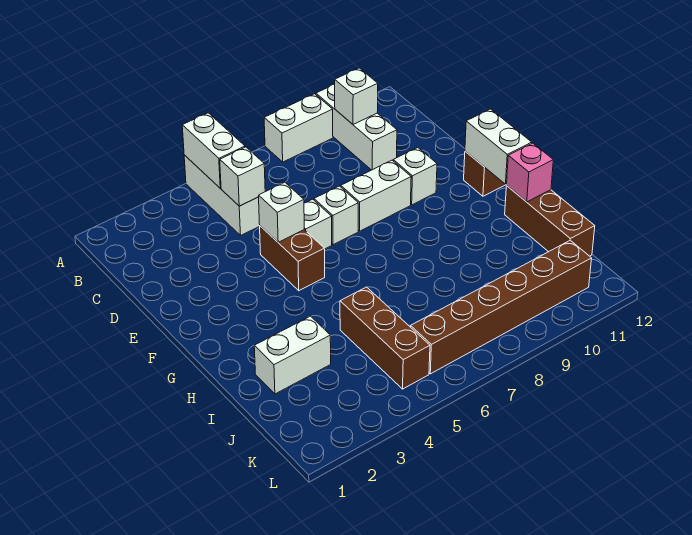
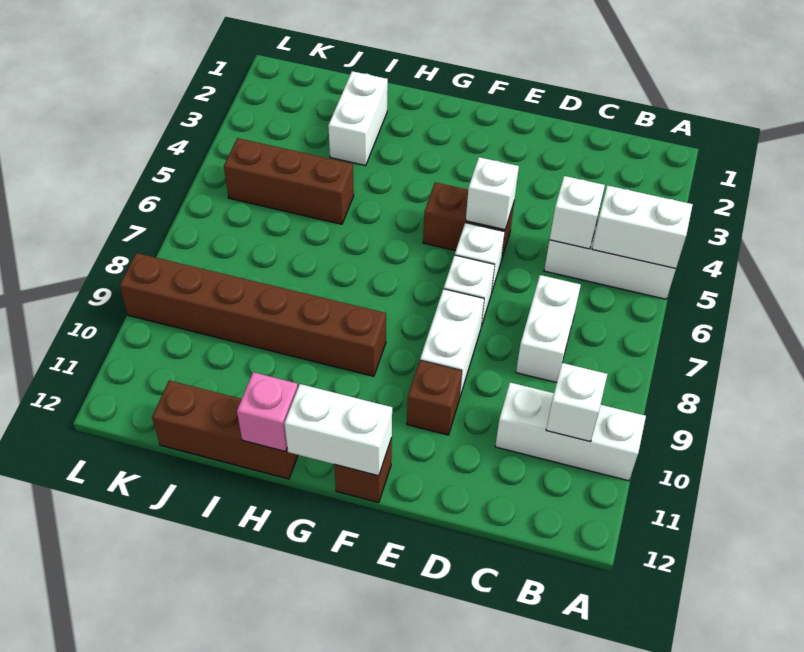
white brick A8:A9 level 1 -> white brick C7:C8 level 1
white brick E10 level 1 -> brown brick E10 level 1
brown brick K6:K11 level 1 -> brown brick G9:L9 level 1

